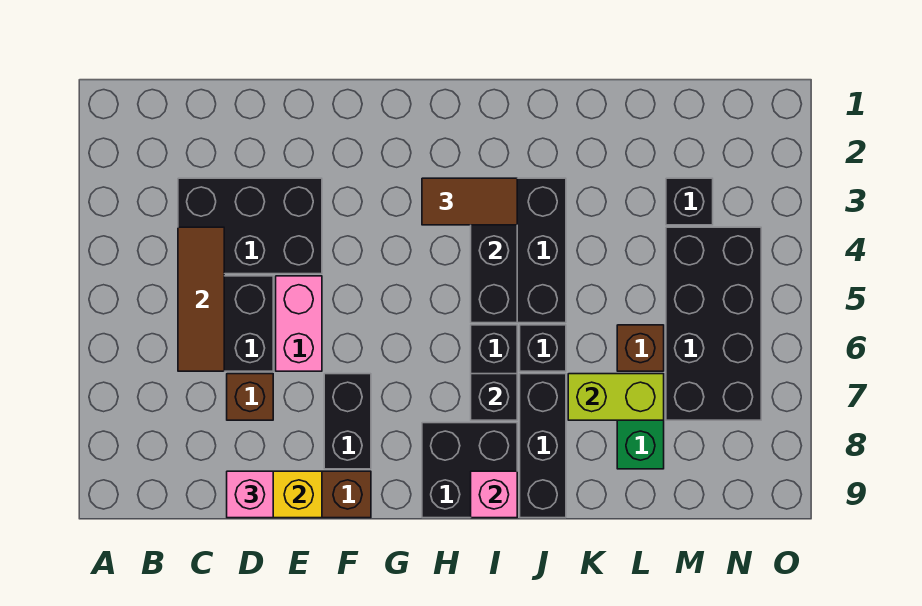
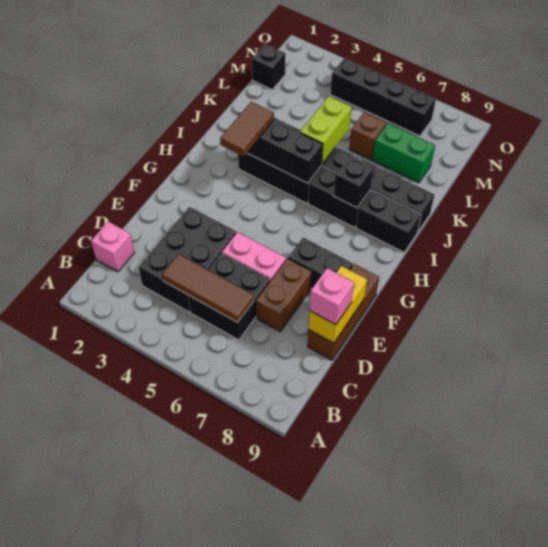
brown brick D7 level 1 -> brown brick D7:E7 level 1
black brick H8:I9 level 1 -> black brick I8:I9 level 1
pink brick I9 level 2 -> pink brick C1 level 1
lime brick K7:L7 level 2 -> lime brick J5:K5 level 2
black brick M3 level 1 -> black brick M1 level 1
black brick M4:N7 level 1 -> black brick N4:N7 level 1

